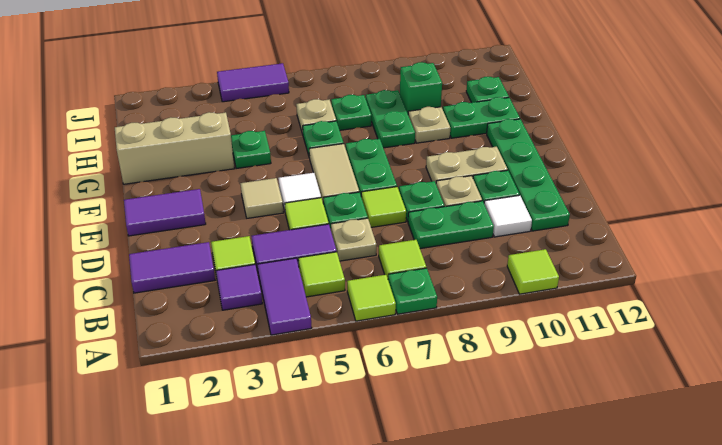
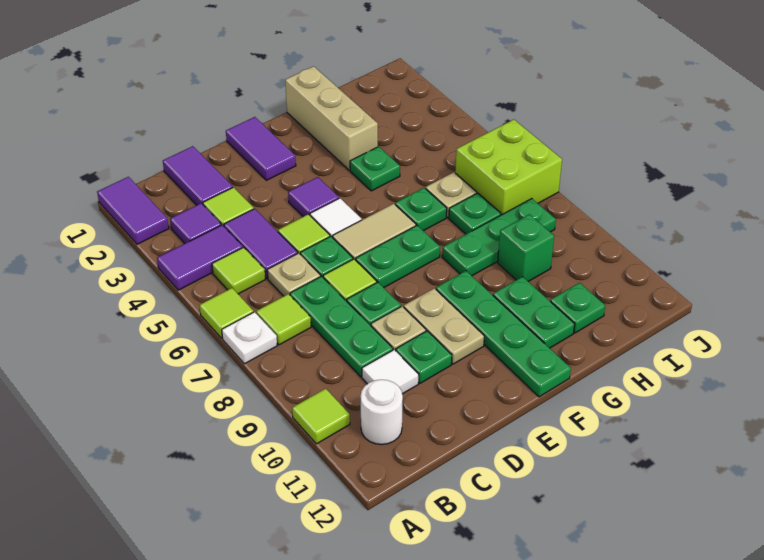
green plate A7 level 1 -> white plate A7 level 1
none -> white round brick B11 level 1
green plate C8:C9 level 1 -> green plate C7:C9 level 1
green plate C11:F11 level 1 -> green plate F9:F12 level 1
tan tile E4 level 1 -> purple tile E4 level 1
green plate G8:H8 level 1 -> green plate G8:I8 level 1
tan plate G9 level 1 -> none
none -> lime brick I6:J7 level 1
purple tile J4:J5 level 1 -> purple tile A1:A2 level 1

